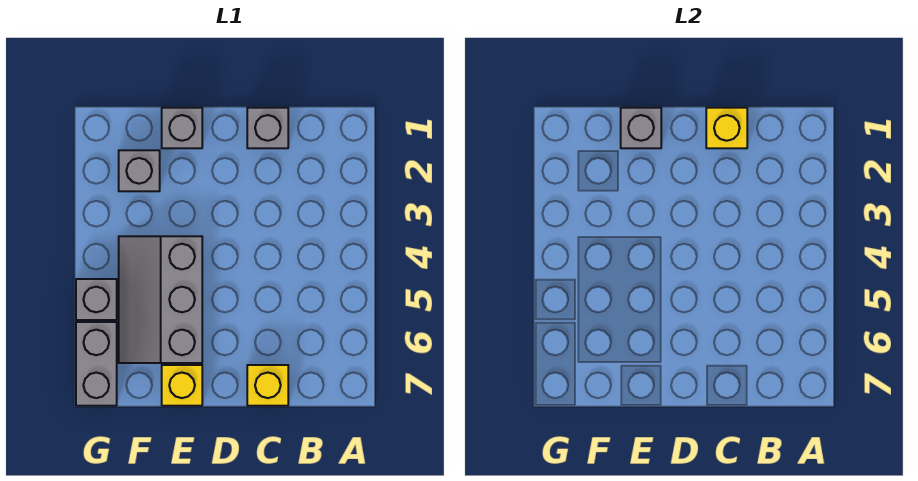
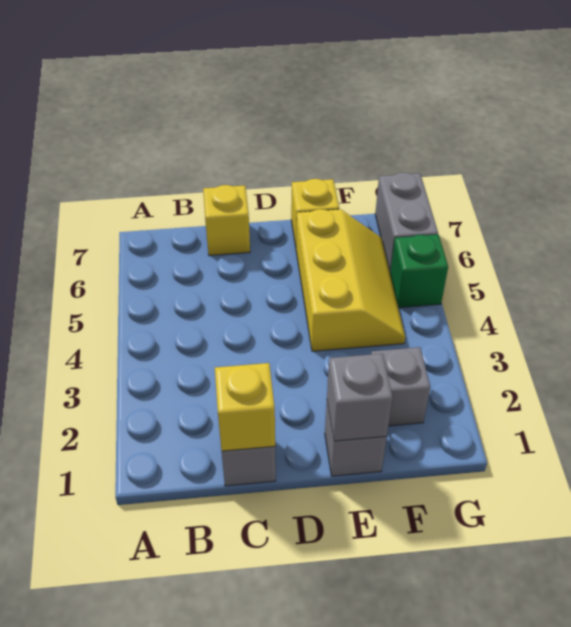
grey slope E4:F6 level 1 top E -> yellow slope E4:F6 level 1 top E
grey brick G5 level 1 -> green brick G5 level 1

